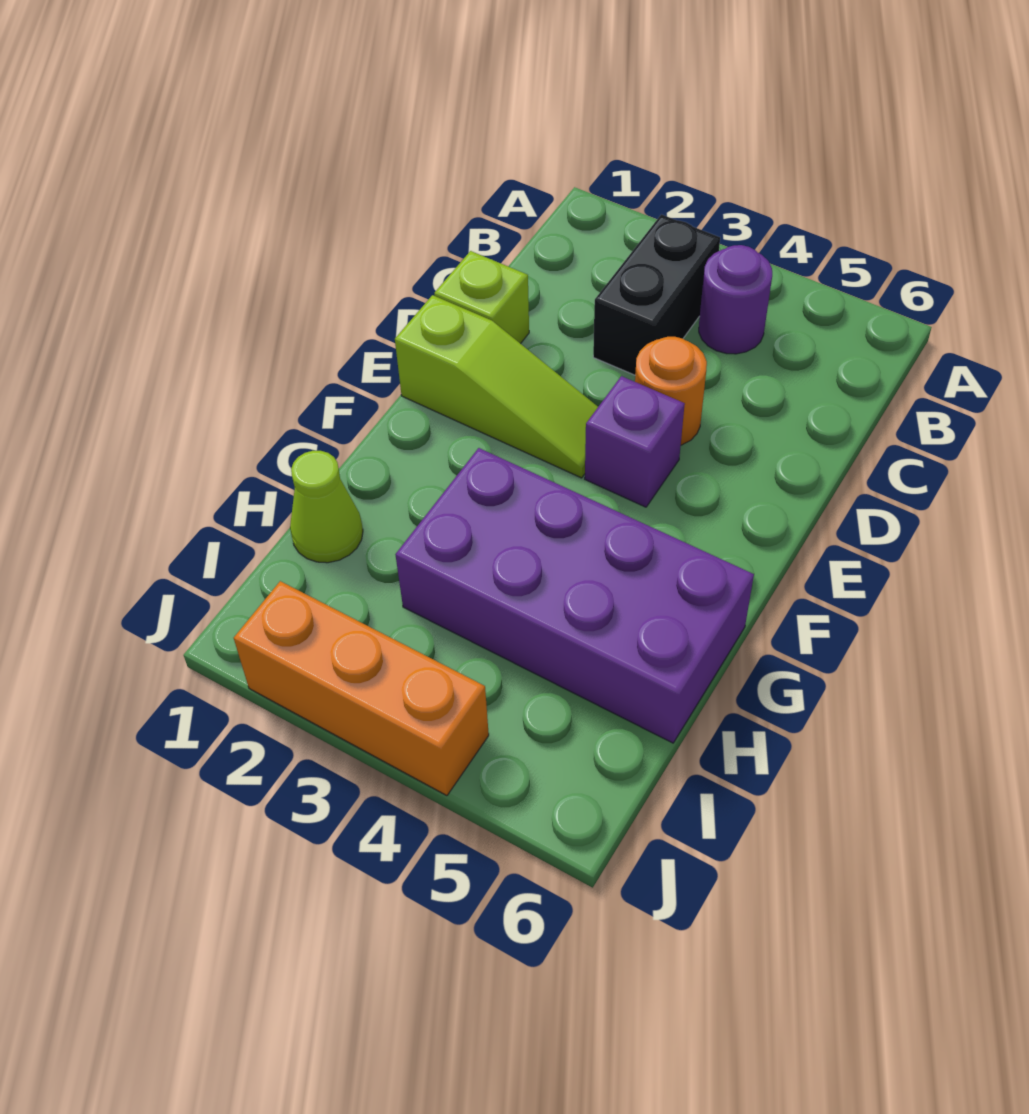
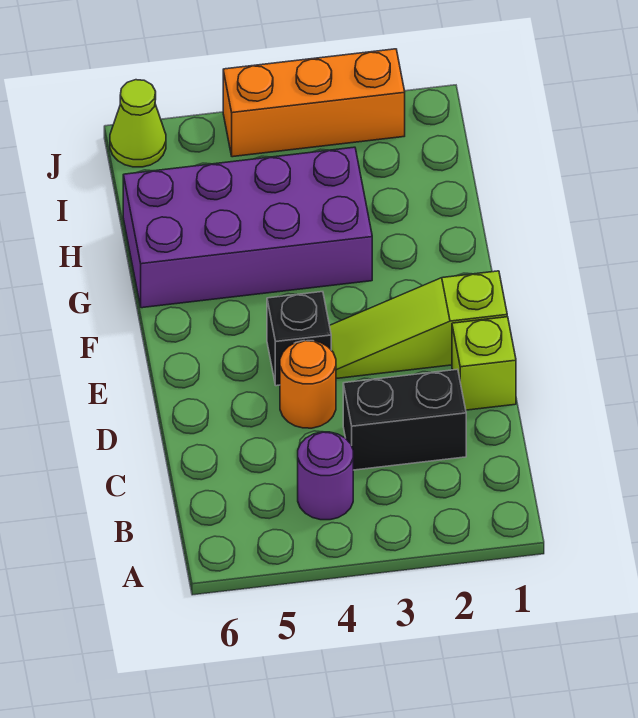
black brick B3:C3 level 1 -> black brick C2:C3 level 1
purple brick E4 level 1 -> black brick E4 level 1
lime cone H1 level 1 -> lime cone J6 level 1

